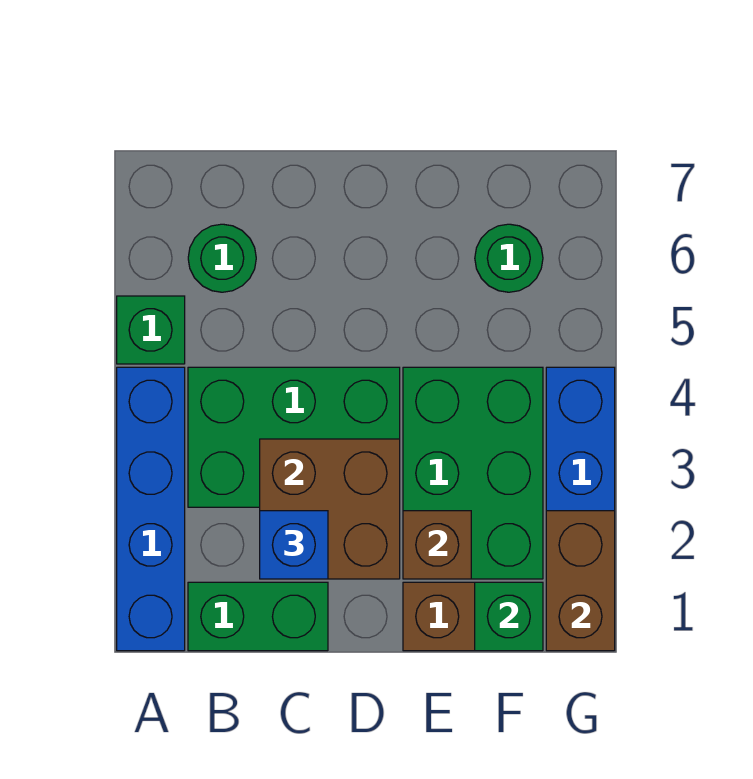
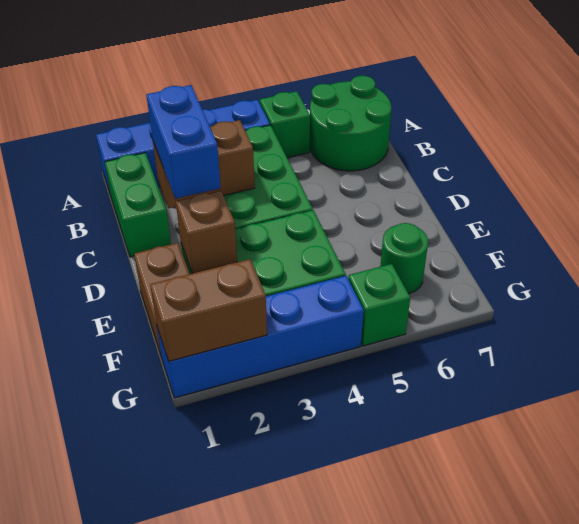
green round brick B6 level 1 -> green round brick A6:B7 level 1
brown brick C2:D3 level 2 -> brown brick C2:C3 level 2
blue brick C2 level 3 -> blue brick C2:D2 level 3
green brick F1 level 2 -> green brick G5 level 1

